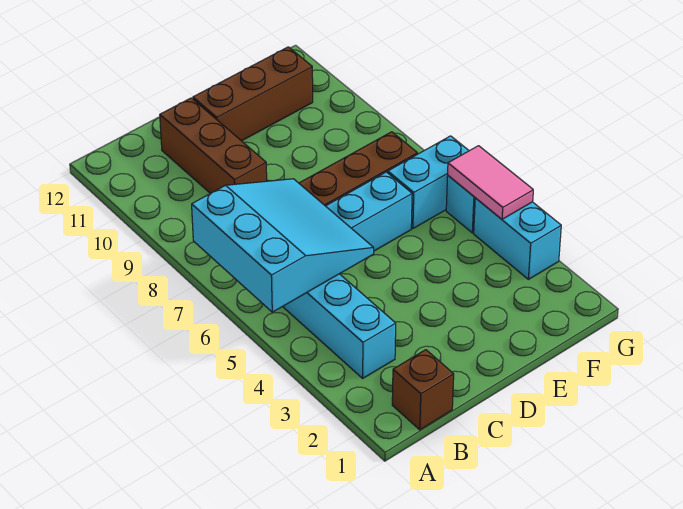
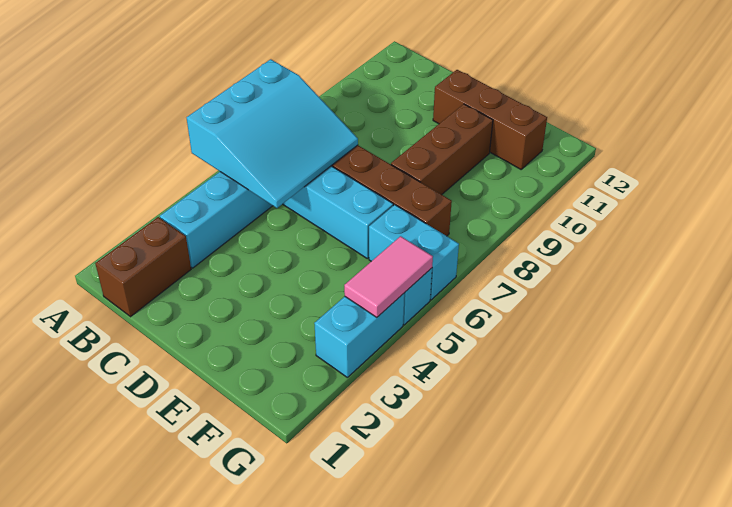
brown brick B1 level 1 -> brown brick B1:B2 level 1
brown brick C9:C11 level 1 -> brown brick E8:E10 level 1

